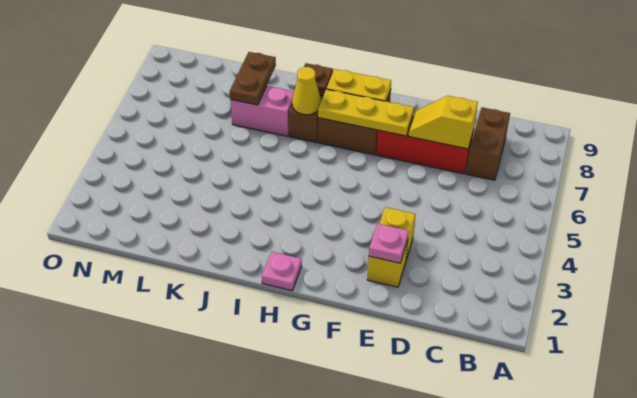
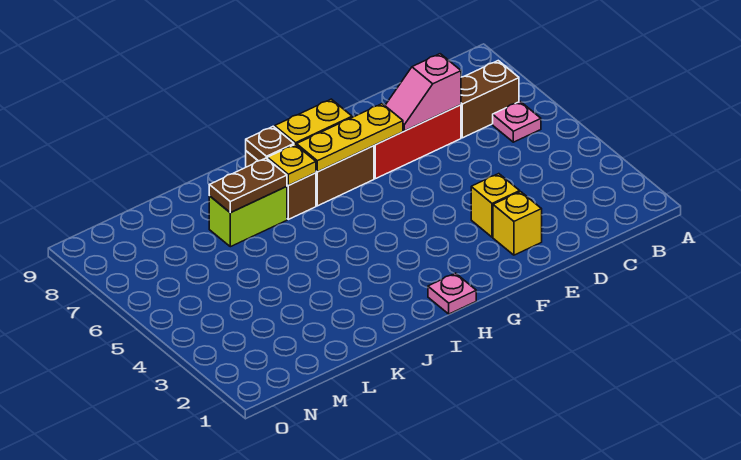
brown brick C7:C8 level 1 -> brown brick B7:C7 level 1
yellow slope D7:E7 level 2 top D -> pink slope D7:E7 level 2 top D
pink plate E2 level 2 -> pink plate B6 level 1
yellow cone I7 level 2 -> yellow plate I7 level 2
pink brick J7:K7 level 1 -> lime brick J7:K7 level 1
brown plate K7:K8 level 2 -> brown plate J7:K7 level 2

